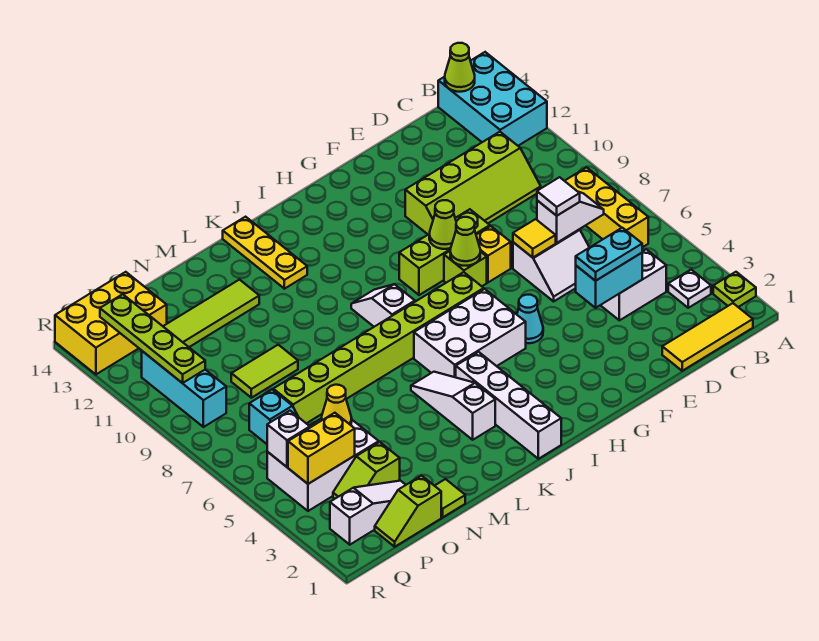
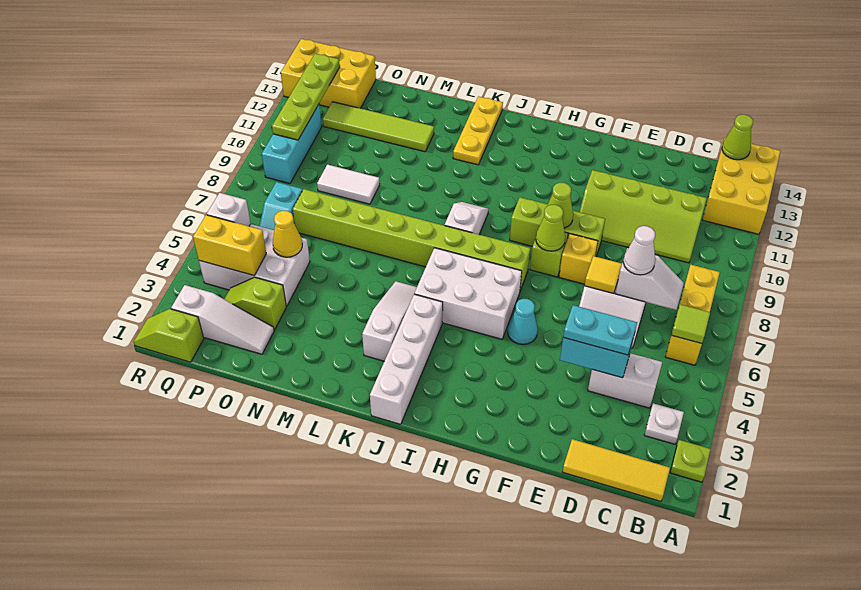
cyan brick A12:B14 level 1 -> yellow brick A12:B14 level 1
white tile D7 level 3 -> white cone D7 level 3
lime tile N1 level 1 -> lime tile B6 level 2
lime tile N9:O9 level 1 -> white tile N9:O9 level 1
lime slope O1:P1 level 1 top O -> lime slope Q1:R1 level 1 top Q

